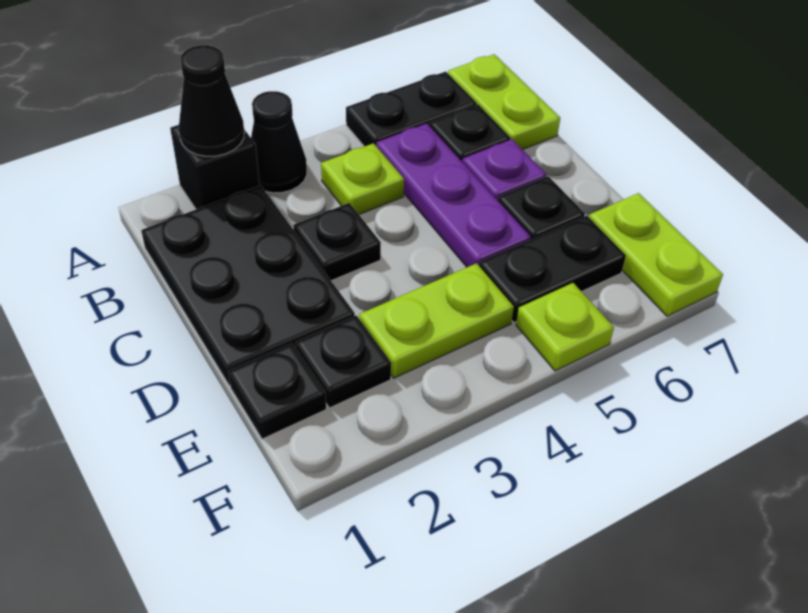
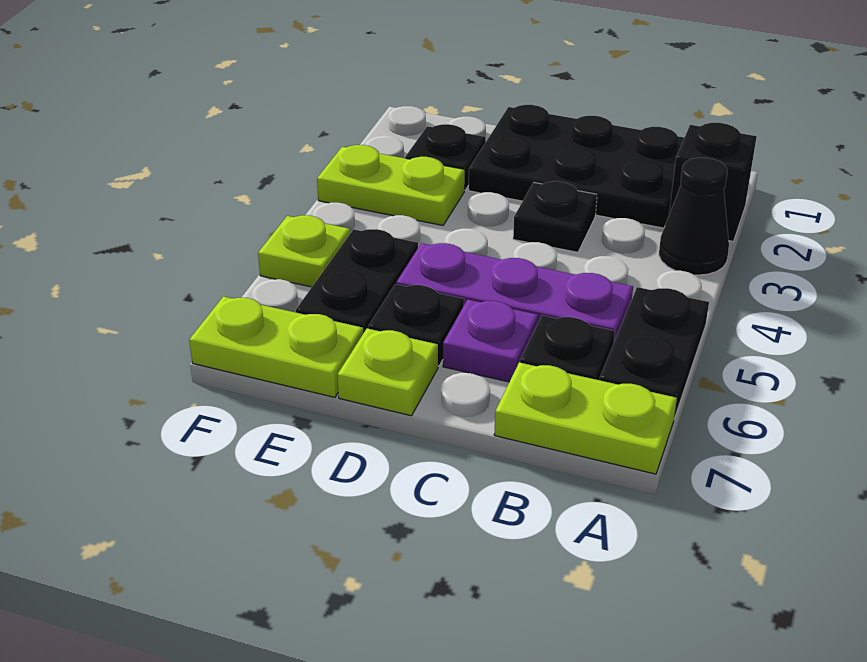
black cone A2 level 2 -> none
lime plate B4 level 1 -> lime plate D7 level 1
black plate E1 level 1 -> none
lime plate E3:E4 level 1 -> lime plate E3:F3 level 1

